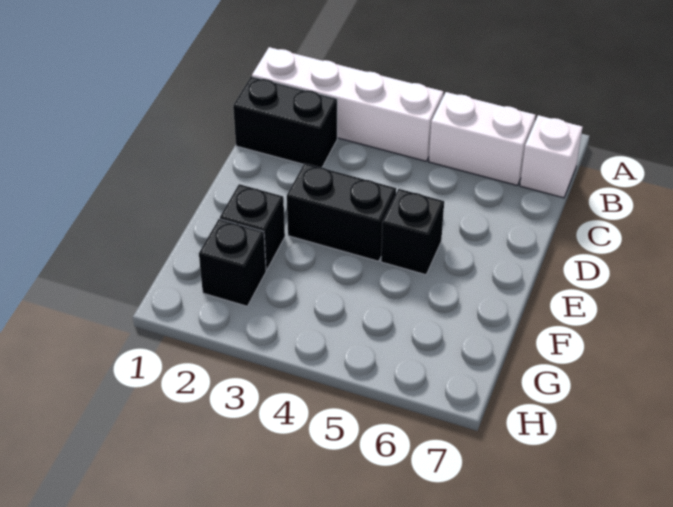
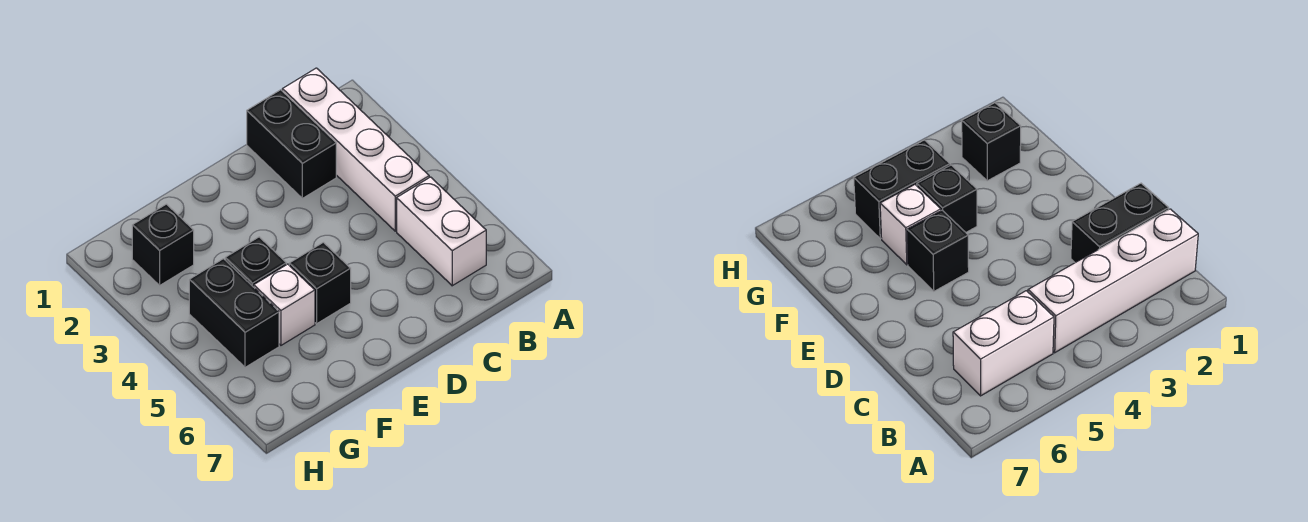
white brick B7 level 1 -> white brick F5 level 1
black brick E3:E4 level 1 -> black brick G4:G5 level 1
black brick F2 level 1 -> black brick F4 level 1

